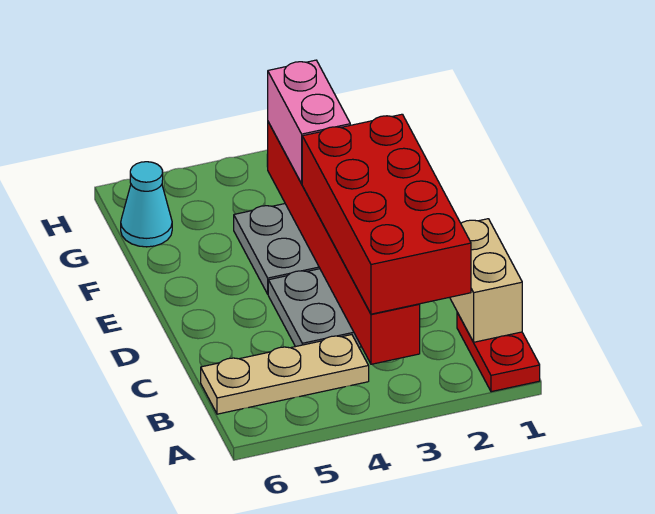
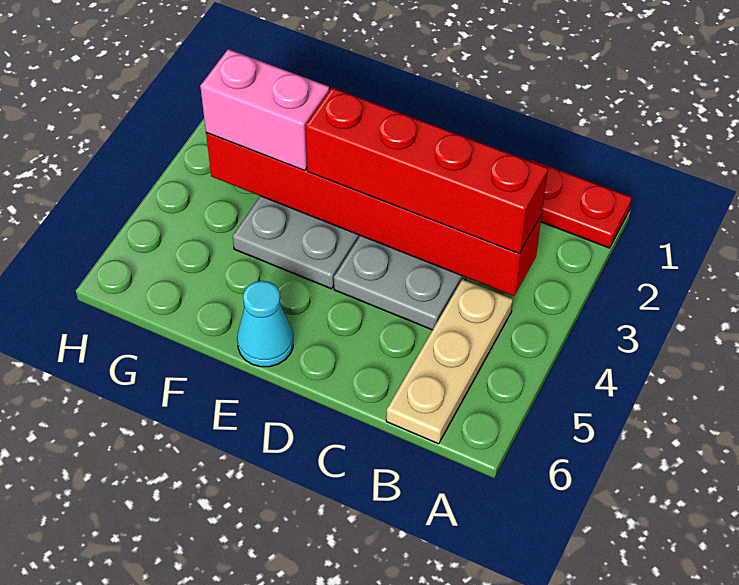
tan brick B1:C1 level 2 -> none
red brick B2:E3 level 3 -> red brick B3:E3 level 3
cyan cone G6 level 1 -> cyan cone E6 level 1

